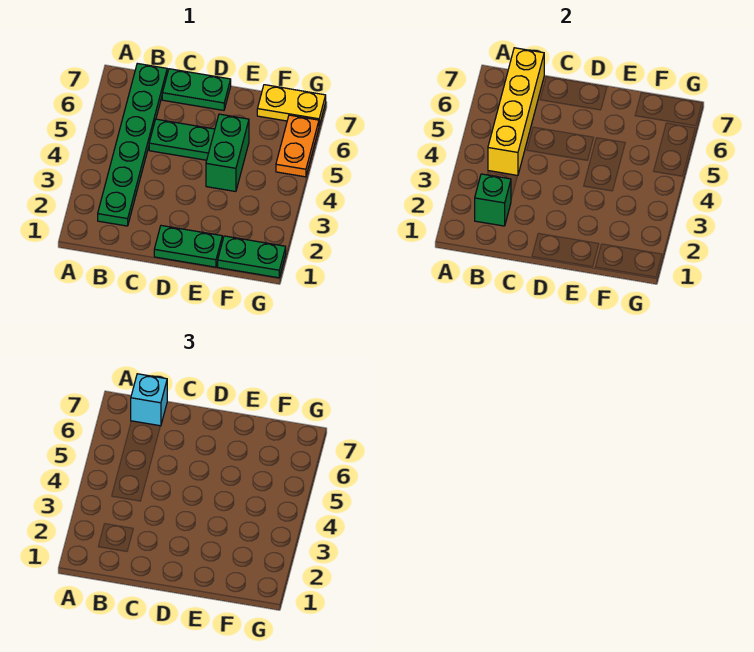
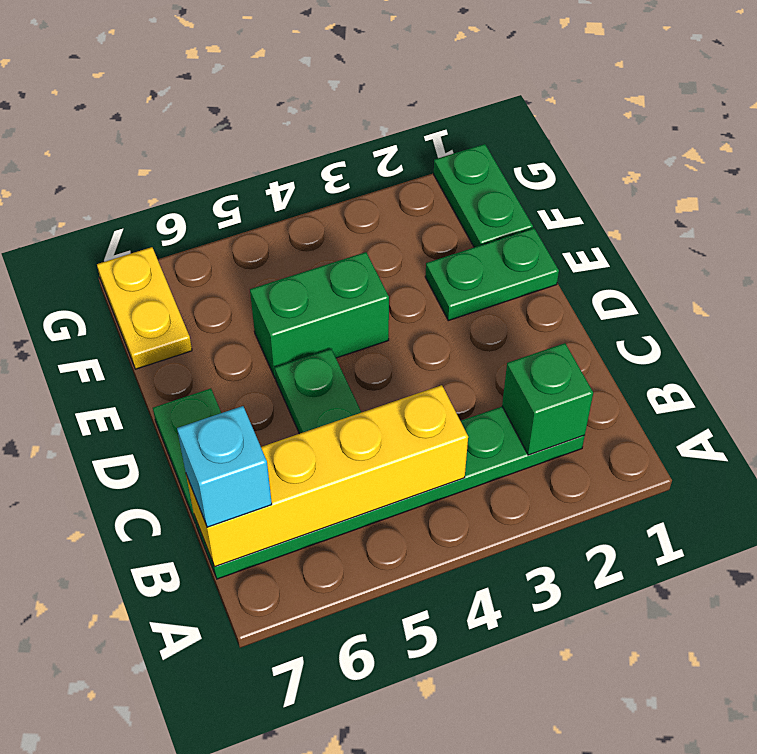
green plate D1:E1 level 1 -> green plate E1:E2 level 1
orange plate G5:G6 level 1 -> none

